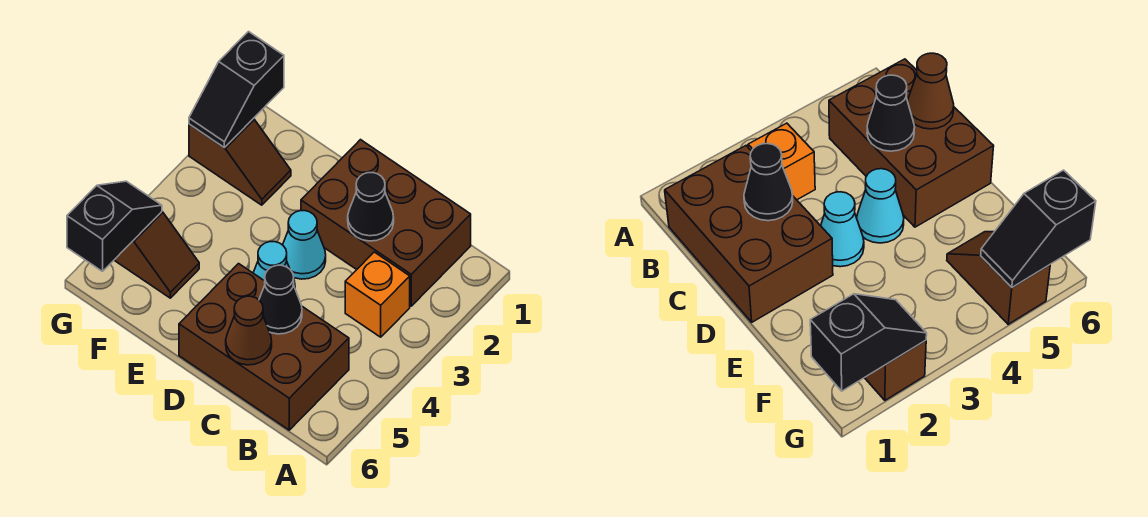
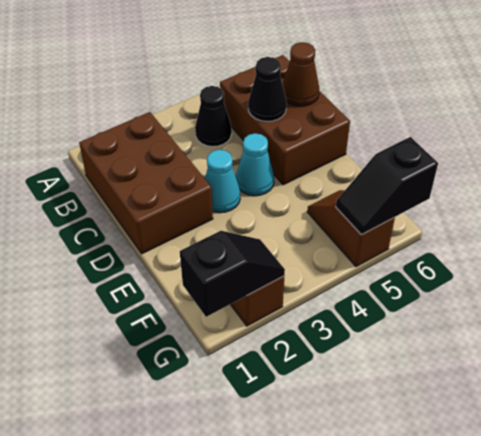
orange brick B3 level 1 -> none
black cone C2 level 2 -> black cone B4 level 1

